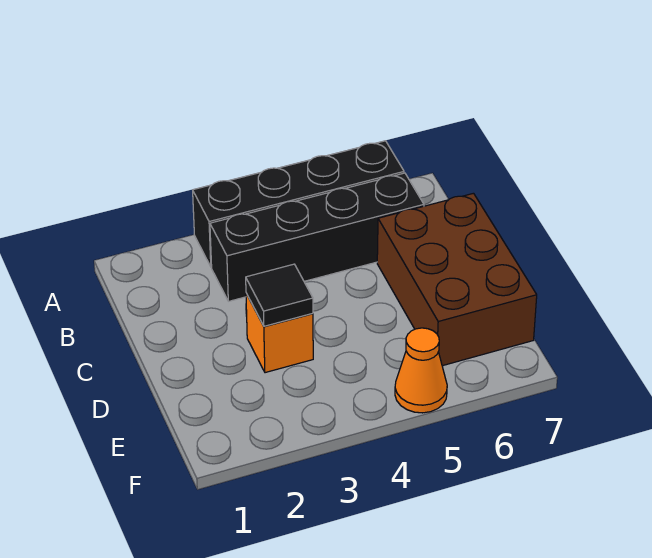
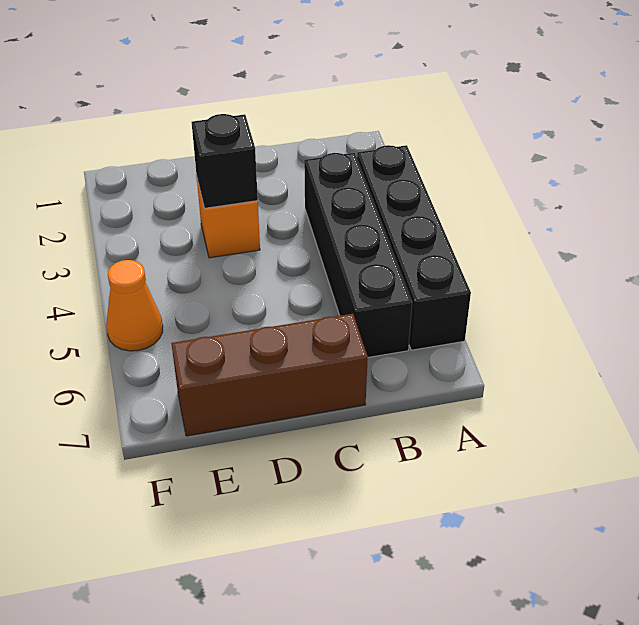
brown brick C6:E7 level 1 -> brown brick C7:E7 level 1
black tile D3 level 2 -> black brick D3 level 2

